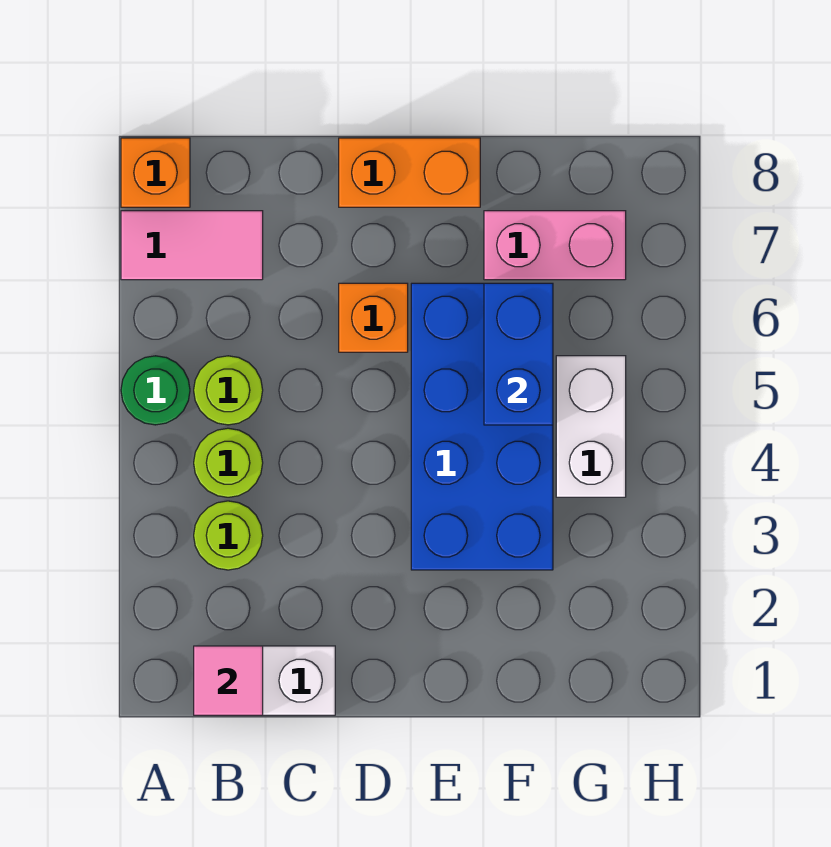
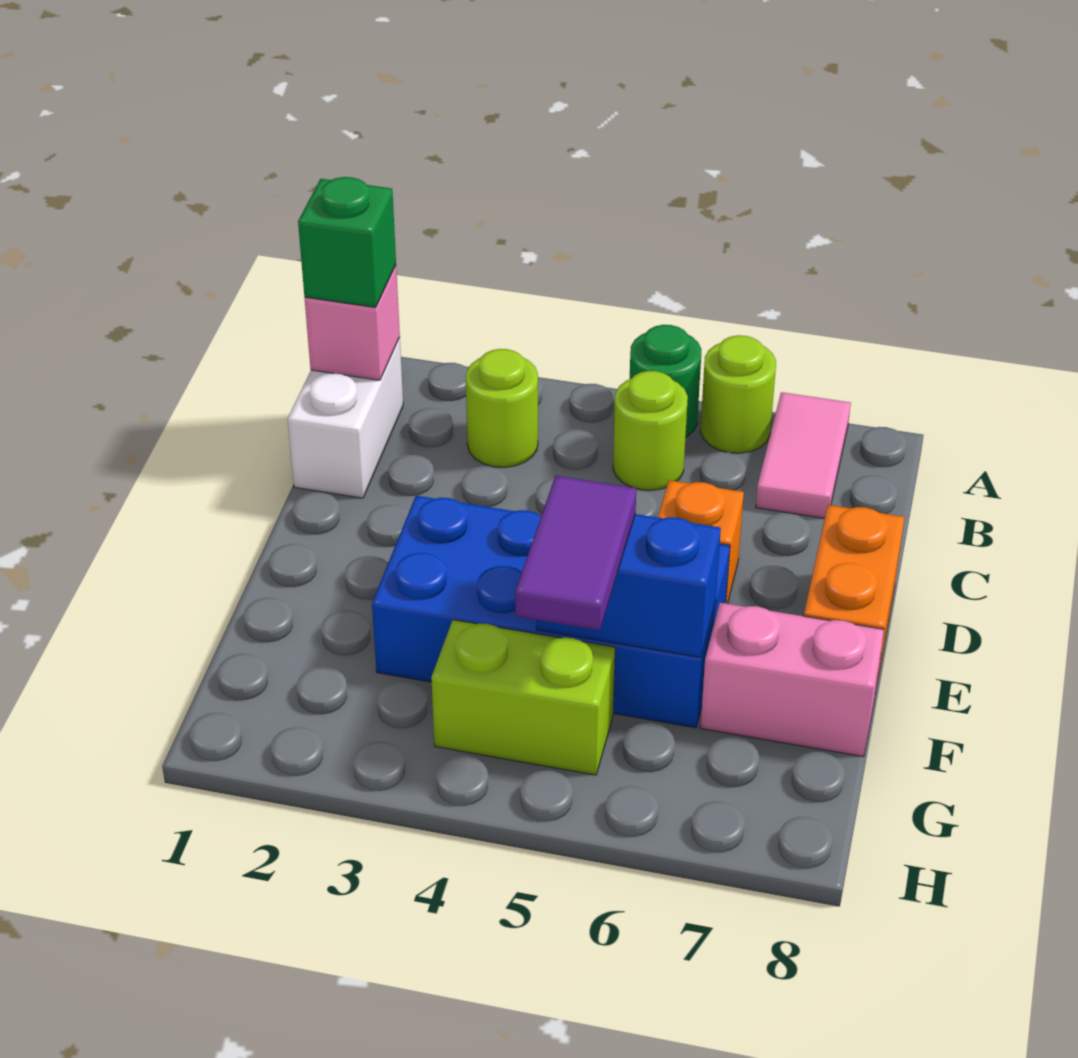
orange brick A8 level 1 -> none
pink tile B1 level 2 -> pink brick B1 level 2
none -> green brick B1 level 3
lime round brick B4 level 1 -> lime round brick A6 level 1
none -> purple tile F5:G5 level 3
pink brick F7:G7 level 1 -> pink brick F7:F8 level 1
white brick G4:G5 level 1 -> lime brick G4:G5 level 1

